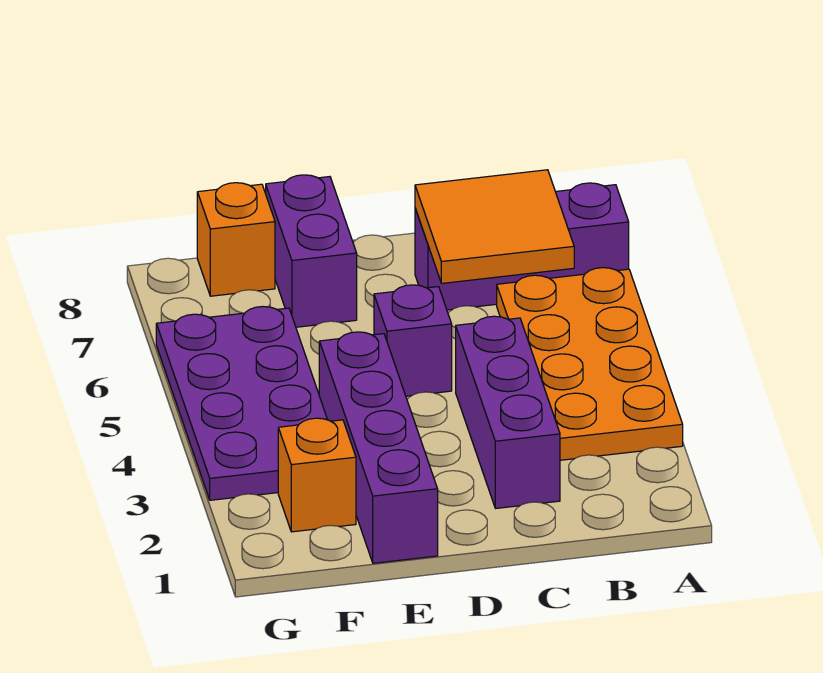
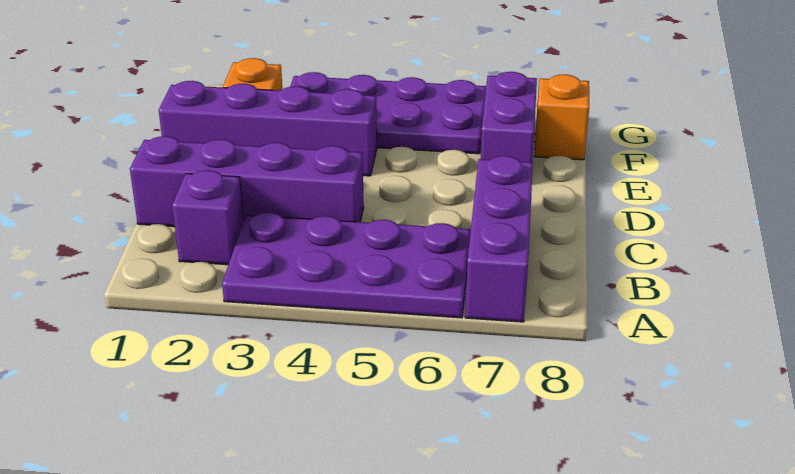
orange plate A3:B6 level 1 -> purple plate A3:B6 level 1
orange tile B6:C7 level 2 -> none
purple brick C2:C4 level 1 -> purple brick C1:C4 level 1
purple brick D5 level 1 -> purple brick B2 level 1
purple brick E7:E8 level 1 -> purple brick E7:F7 level 1

